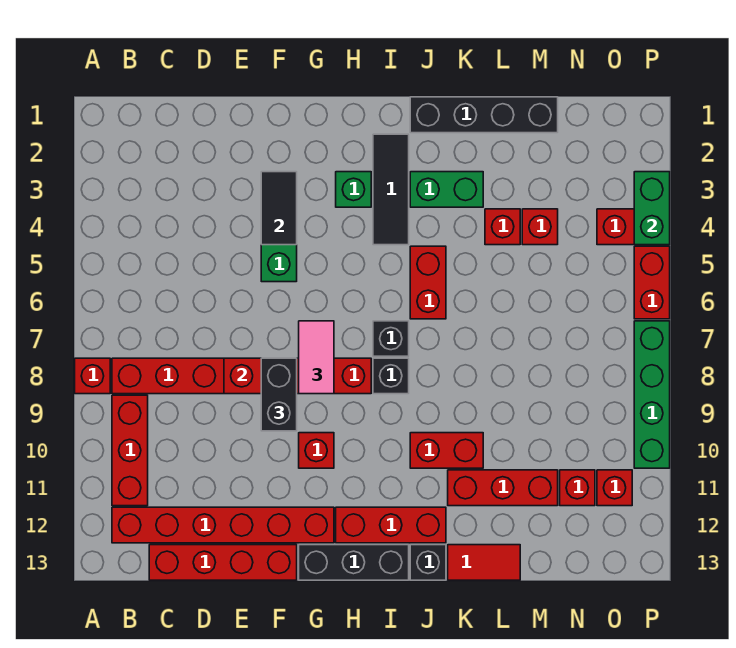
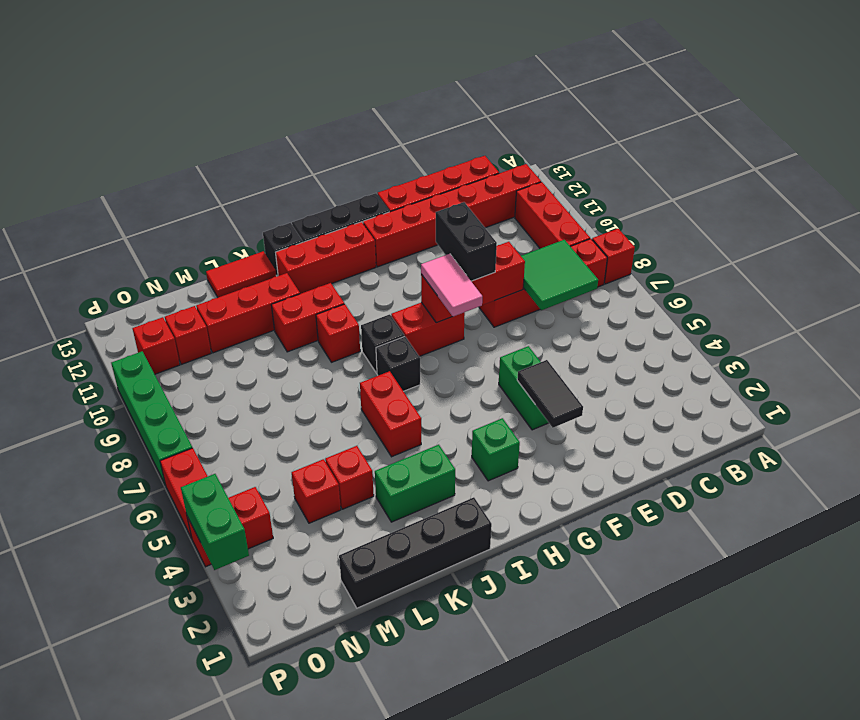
none -> green tile C7:D8 level 2
red brick G10 level 1 -> red brick J9 level 1
black tile I2:I4 level 1 -> none

